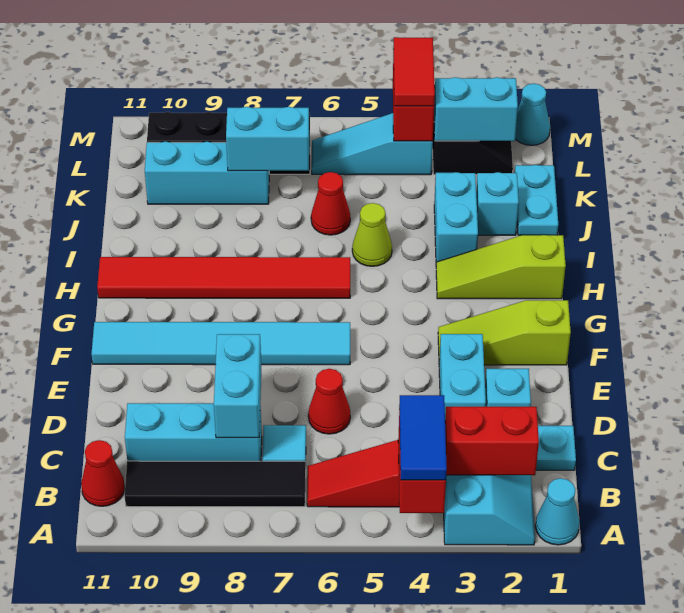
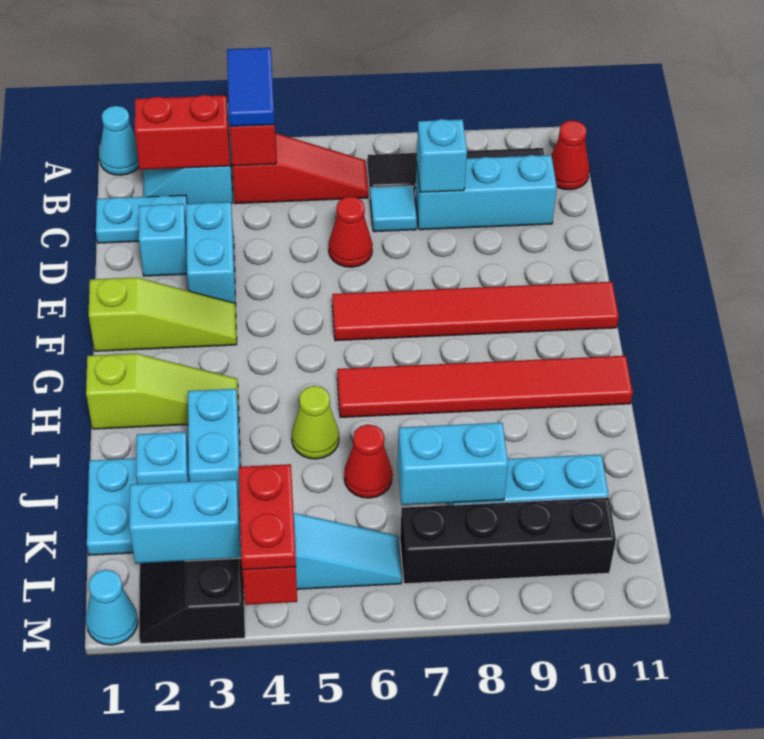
cyan brick C8:D8 level 2 -> cyan brick C8 level 2
cyan tile F6:F11 level 1 -> red tile F6:F11 level 1
red tile L4:M4 level 3 -> red plate L4:M4 level 3

